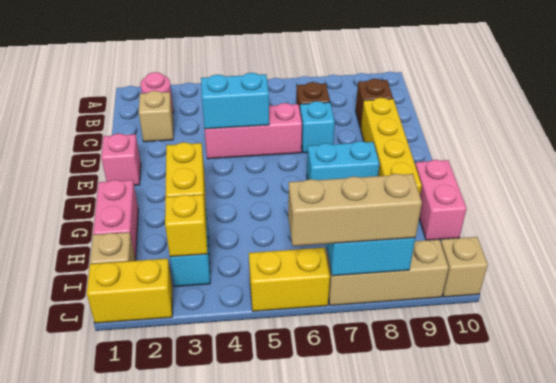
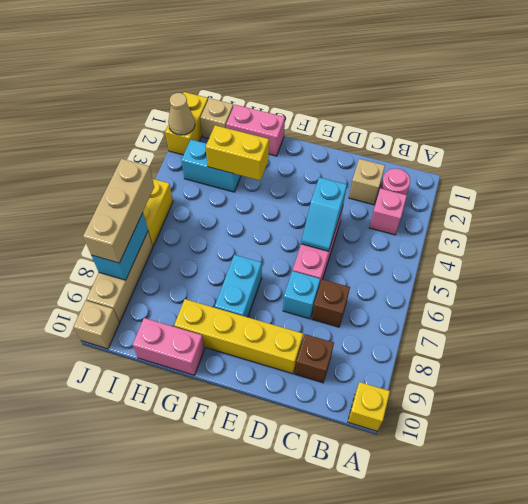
cyan brick D4:D5 level 2 -> cyan slope D4:D5 level 2 top 4
pink brick E1 level 1 -> pink brick B3 level 1
yellow brick I3 level 2 -> yellow brick A10 level 1
none -> tan cone J2 level 2

